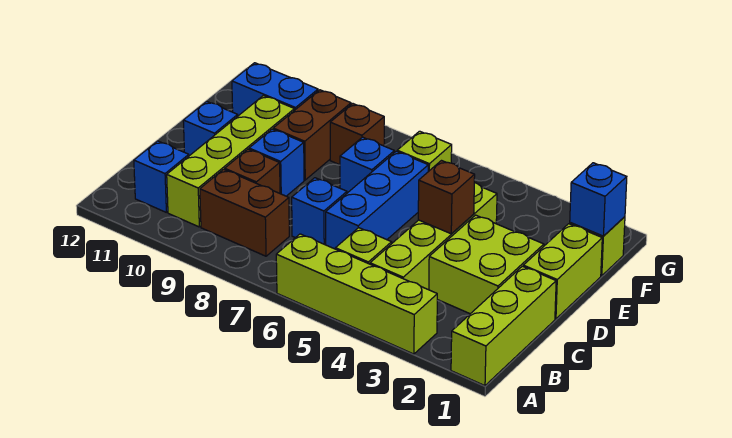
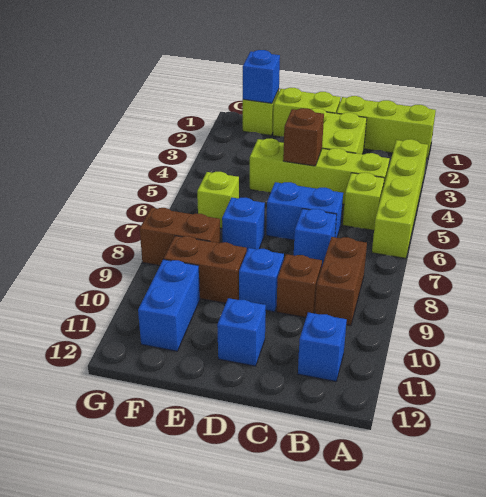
lime brick B10:E10 level 1 -> none
blue brick C6:E6 level 1 -> blue brick C6:D6 level 1
brown brick F8 level 1 -> brown brick F8:G8 level 1

